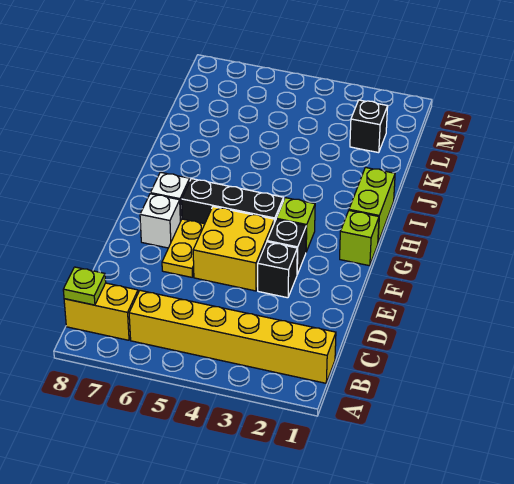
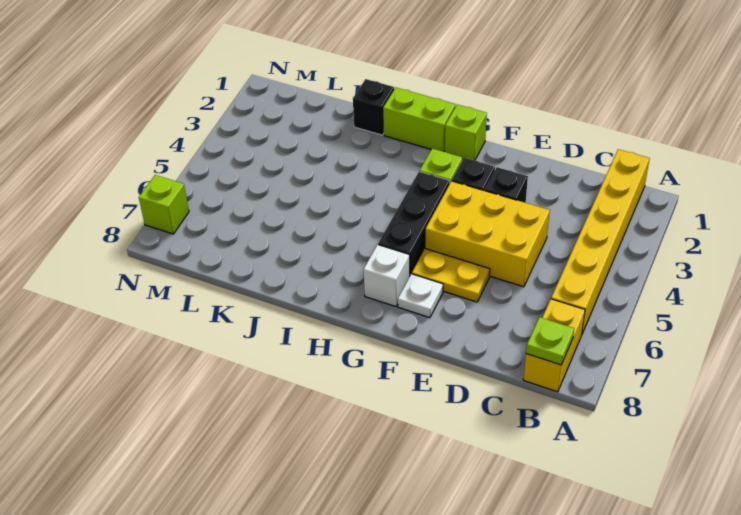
yellow brick E4:F5 level 1 -> yellow brick D4:F5 level 1
white brick F7 level 1 -> white plate F7 level 1
black brick L2 level 1 -> black brick J1 level 1
none -> lime brick N7 level 1

